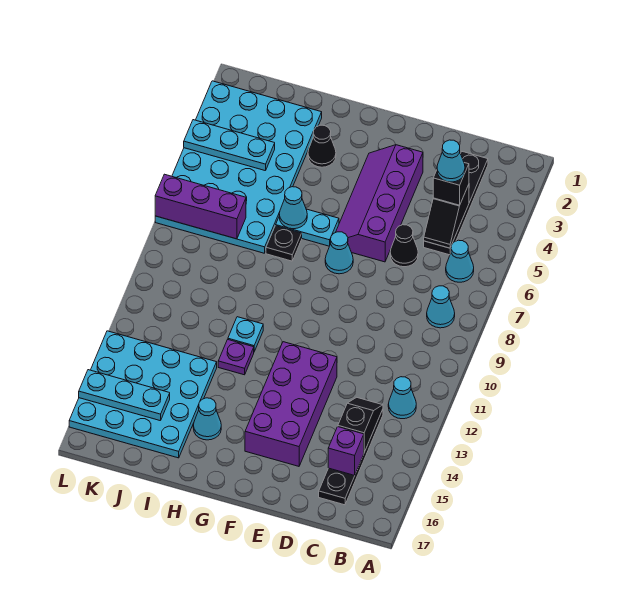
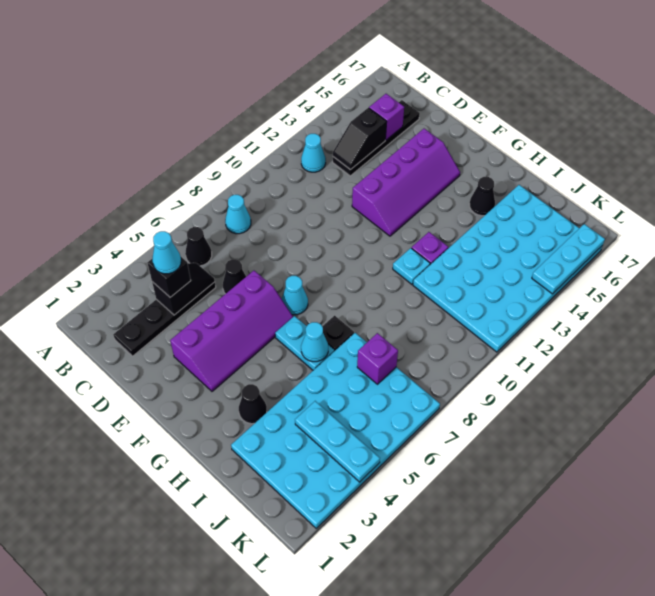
cyan cone B6 level 1 -> black cone B6 level 1
purple brick E12:F15 level 1 -> purple slope E12:F15 level 1 top E
cyan cone H15 level 1 -> black cone H15 level 1
cyan plate I13:L16 level 1 -> cyan plate I11:L16 level 1
purple brick J7:L7 level 2 -> purple brick J7 level 2
cyan plate J15:L15 level 2 -> cyan plate L14:L16 level 2

